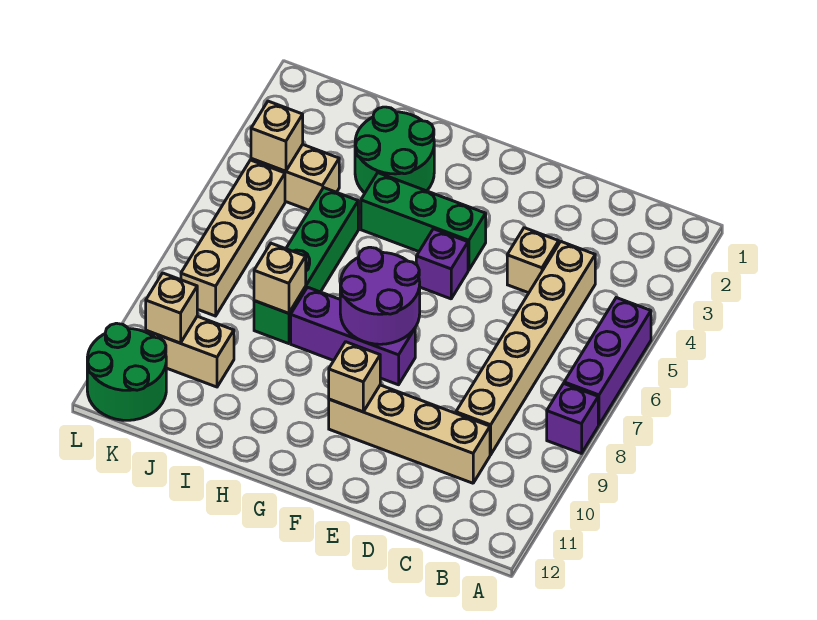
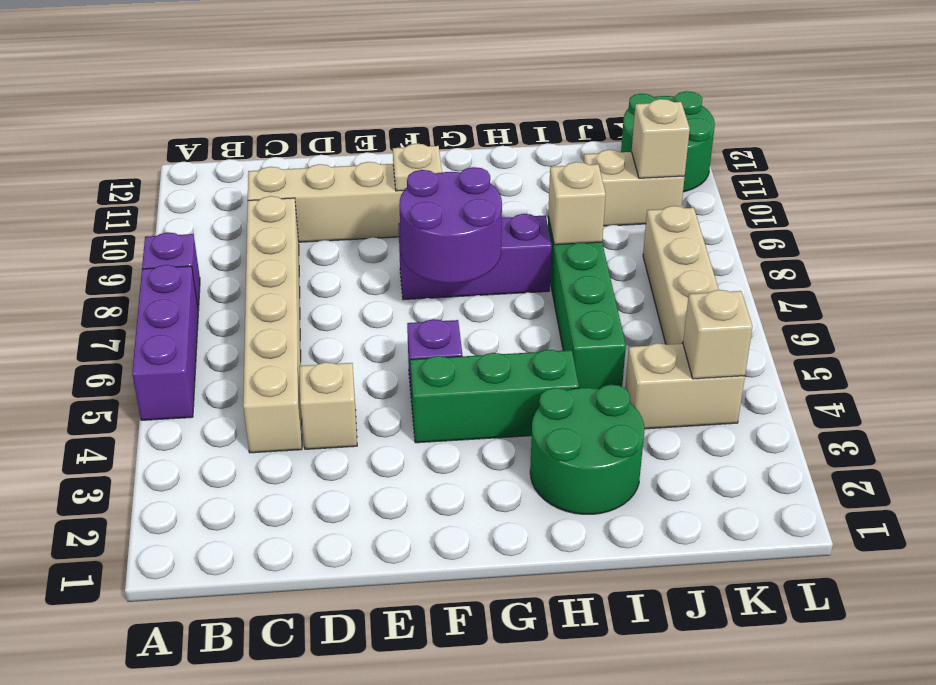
tan brick F10 level 2 -> tan plate F10 level 2

